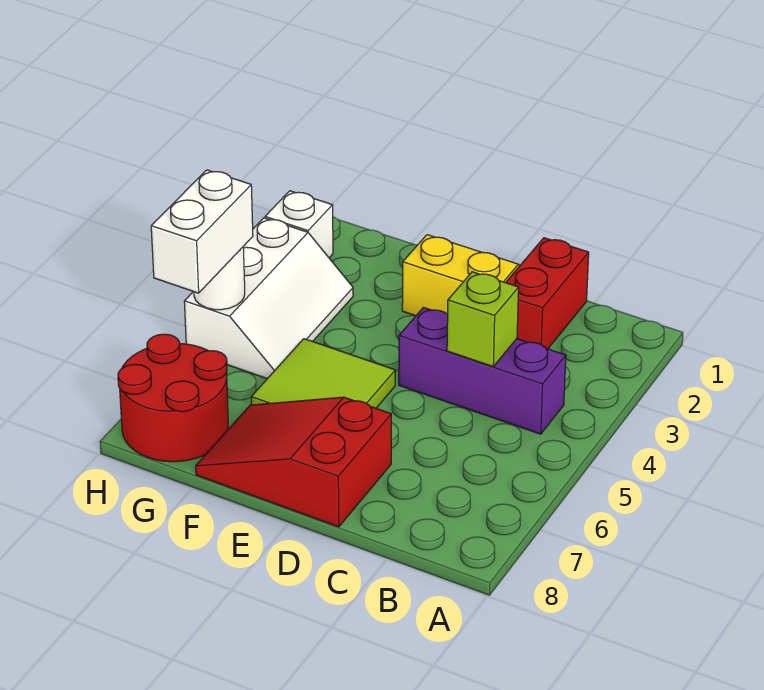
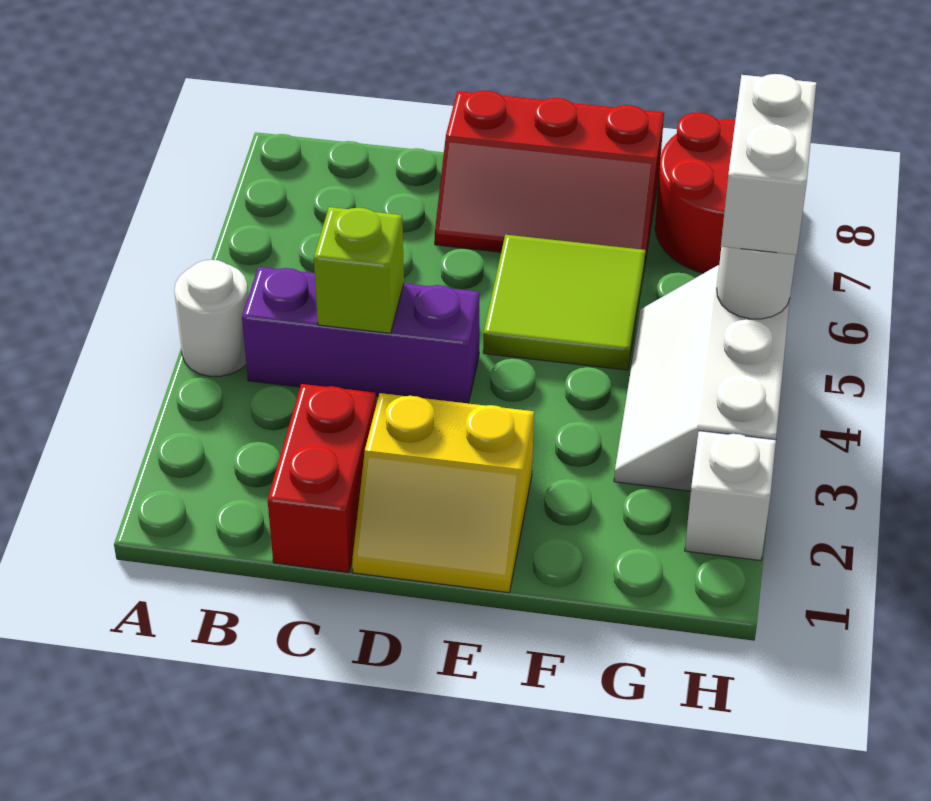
none -> white round brick A4 level 1
red slope D7:F8 level 1 top D -> red slope D7:F8 level 1 top 8

